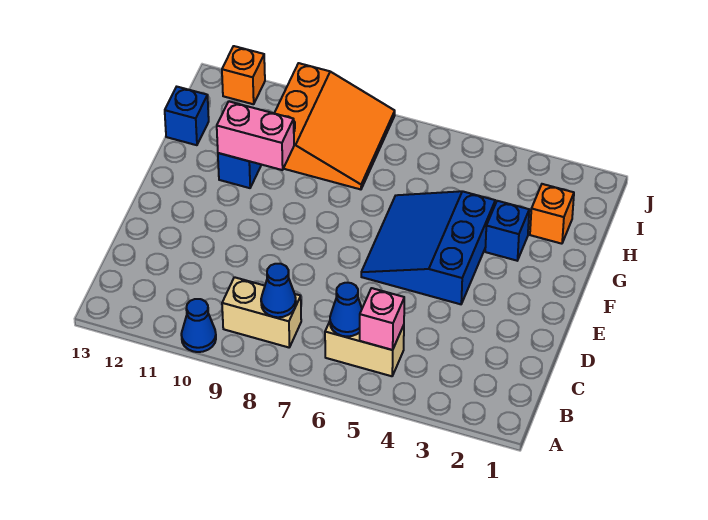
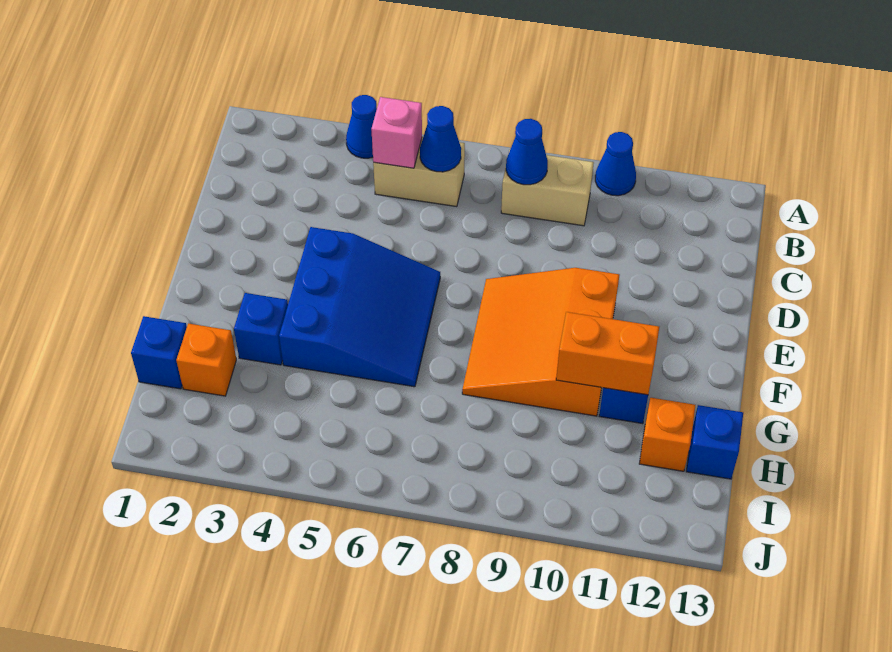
none -> blue cone A4 level 1
pink brick G10:G11 level 2 -> orange brick G10:G11 level 2
none -> blue brick H1 level 1
orange slope H8:J10 level 1 top 10 -> orange slope E8:G10 level 1 top 10
orange brick J12 level 1 -> orange brick H12 level 1

